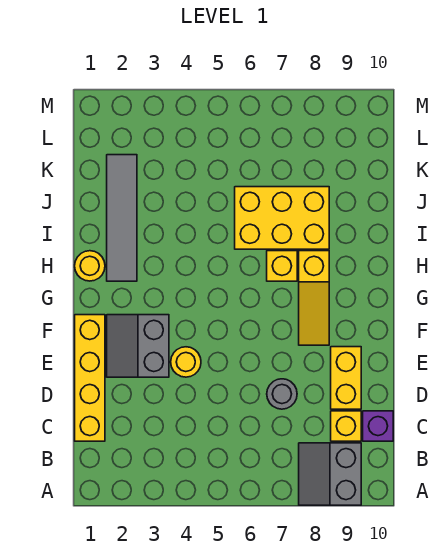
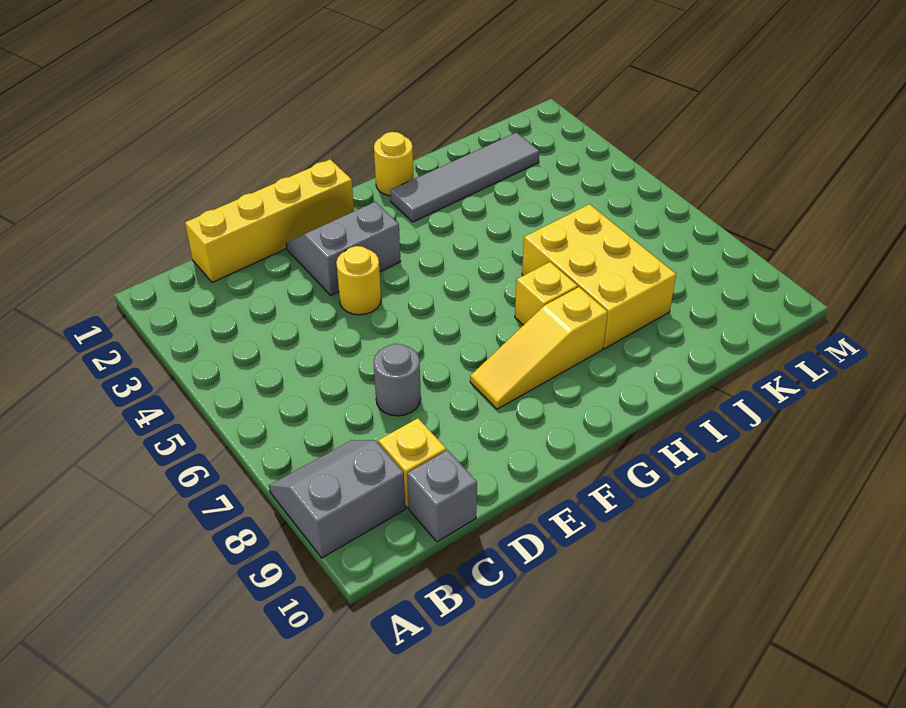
purple brick C10 level 1 -> grey brick C10 level 1
yellow brick D9:E9 level 1 -> none

